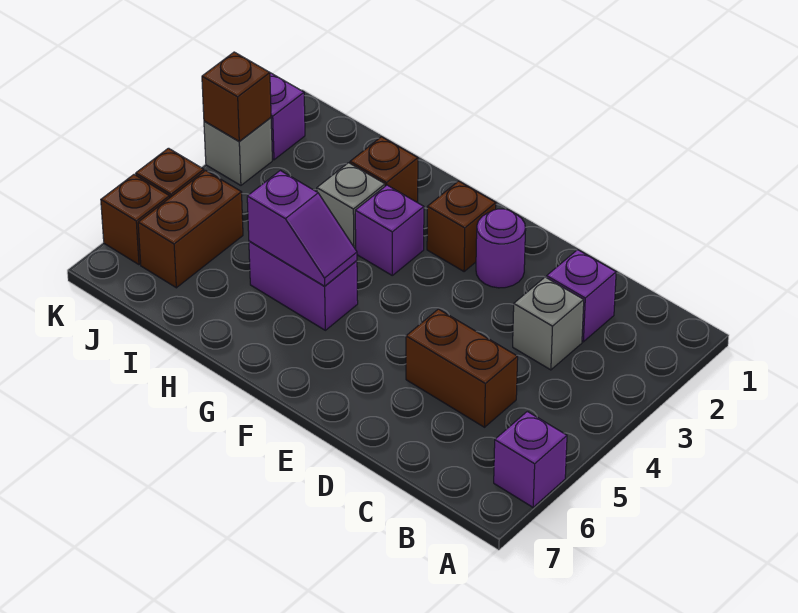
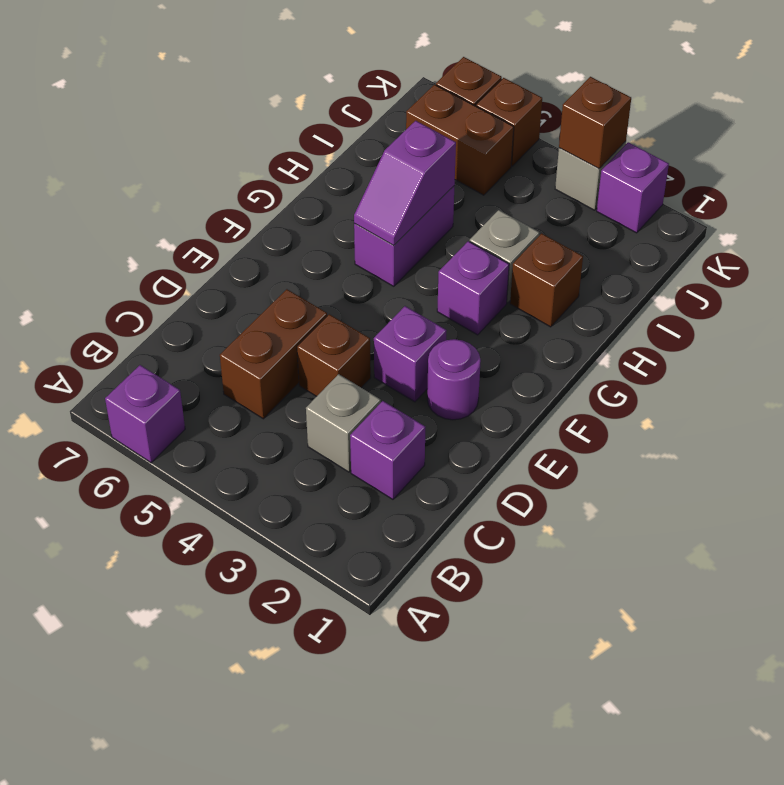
none -> purple brick E3 level 1
brown brick F2 level 1 -> brown brick D4 level 1

